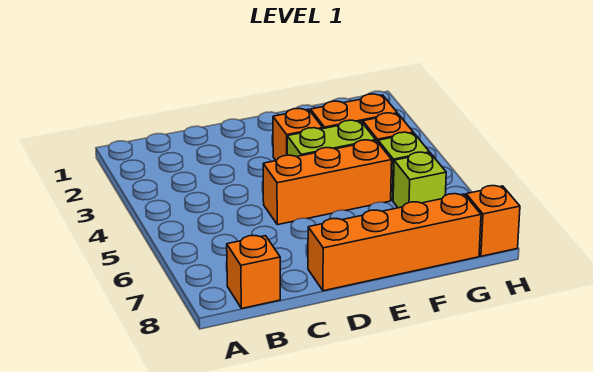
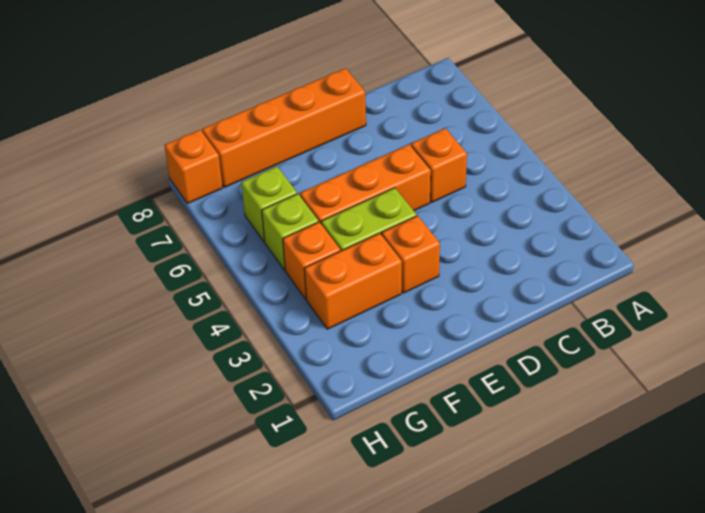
orange brick B8 level 1 -> orange brick C5 level 1

